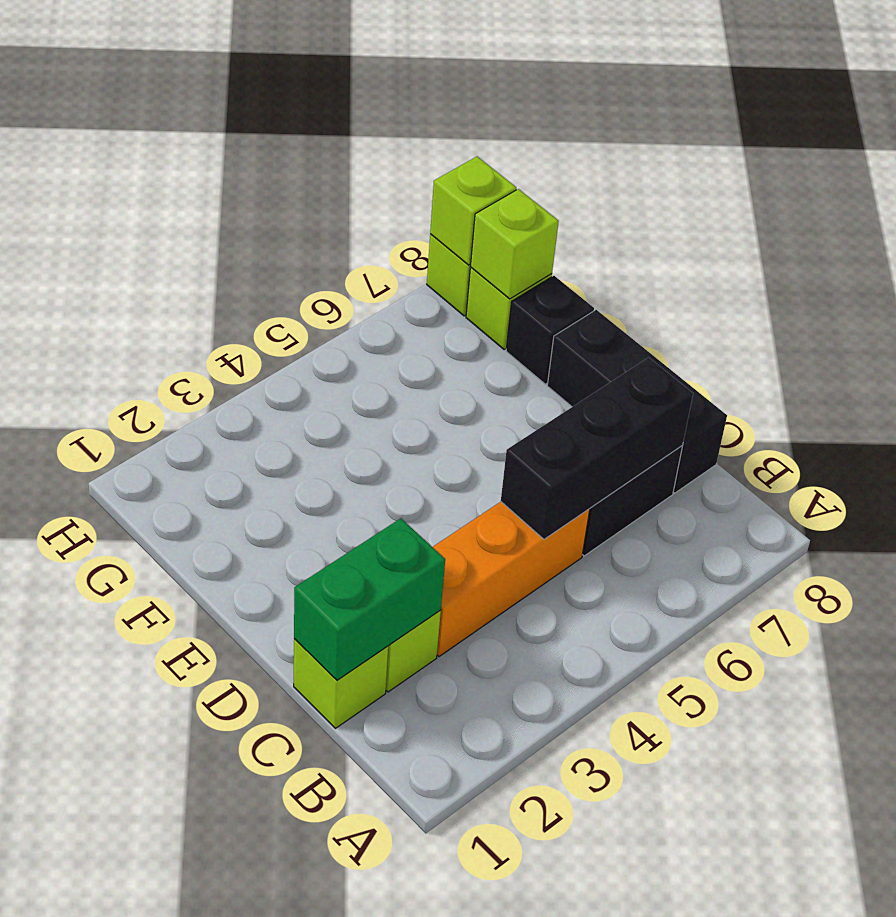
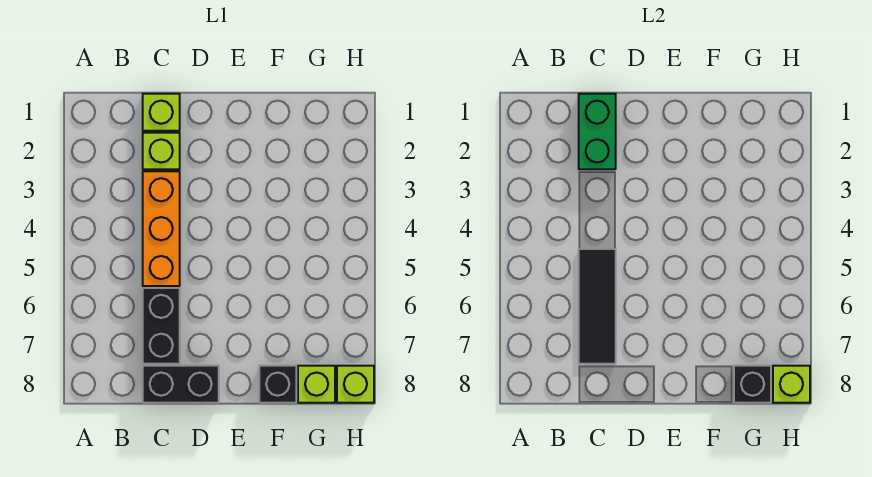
black brick C5:C7 level 2 -> black tile C5:C7 level 2
black brick C8:E8 level 1 -> black brick C8:D8 level 1
lime brick G8 level 2 -> black brick G8 level 2

